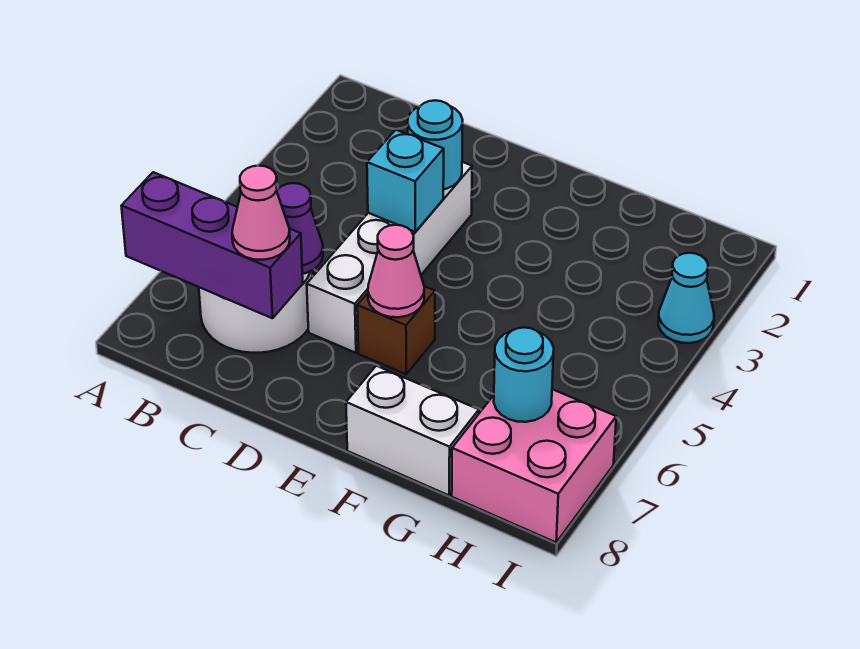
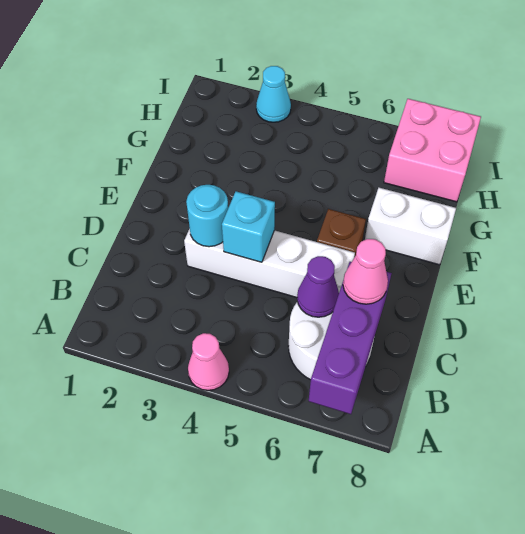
pink cone E6 level 2 -> pink cone A4 level 1
white brick F8:G8 level 1 -> white brick F7:F8 level 1
cyan round brick H7 level 2 -> none

